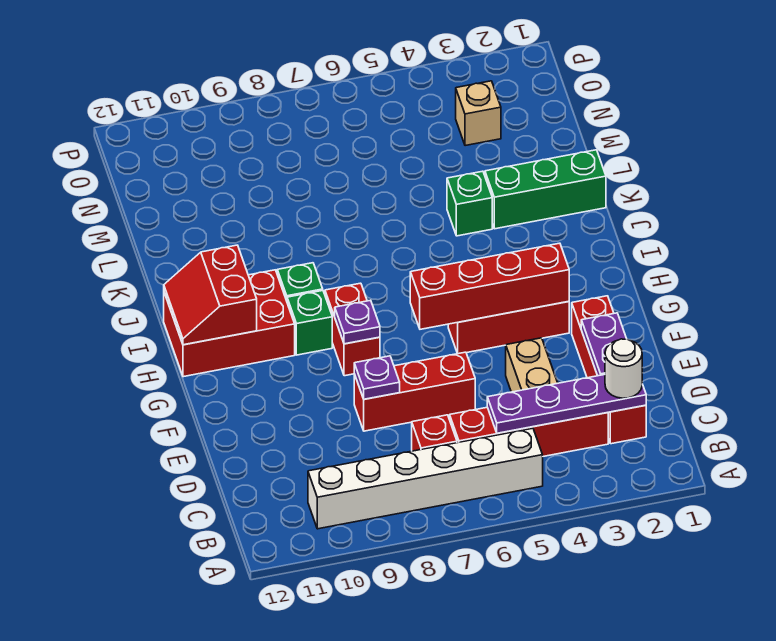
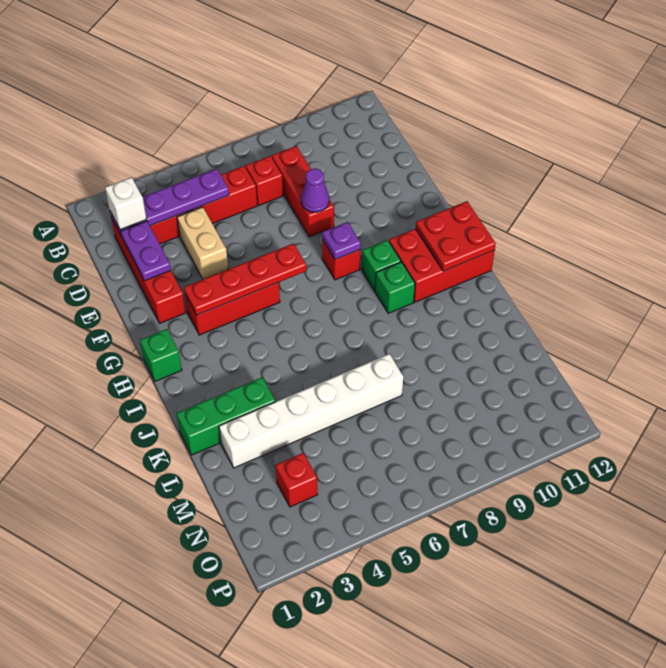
white brick B5:B10 level 1 -> white brick L2:L7 level 1
white round brick C2 level 3 -> white brick C2 level 3
red brick E6:E8 level 1 -> red brick C8:E8 level 1
purple plate E8 level 2 -> purple cone E8 level 2
red brick G3:G6 level 2 -> red plate G3:G6 level 2
red brick G8:H8 level 1 -> red brick G8 level 1
red slope H11:I12 level 2 top 11 -> red plate H11:I12 level 2
green brick K4 level 1 -> green brick H1 level 1
tan brick N3 level 1 -> red brick N3 level 1

